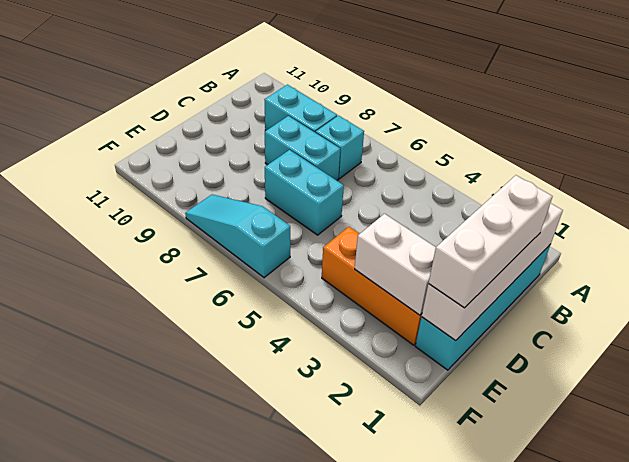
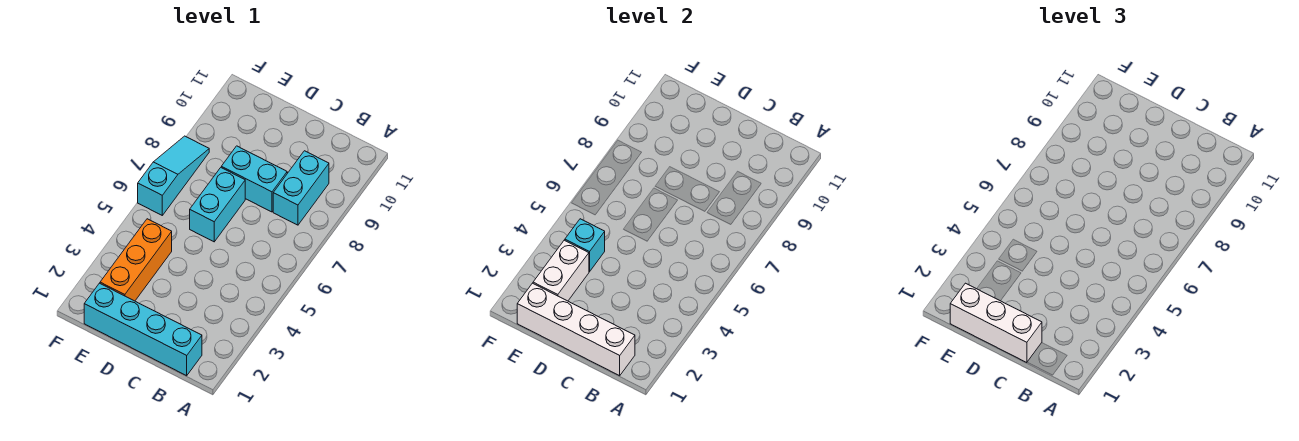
cyan brick B7 level 1 -> cyan brick E4 level 2
cyan brick C7:C8 level 1 -> cyan brick C8:D8 level 1

